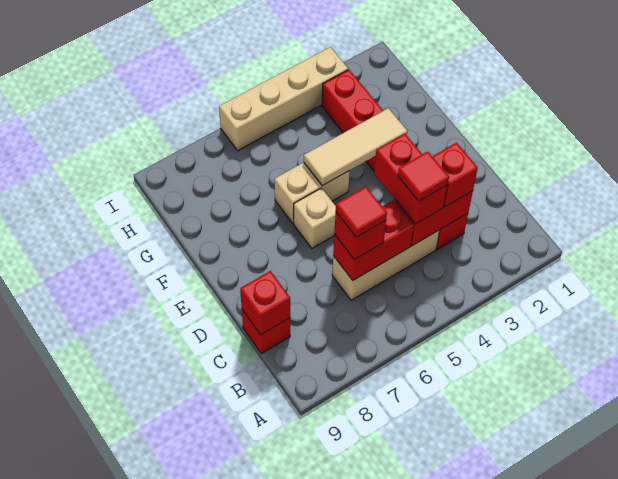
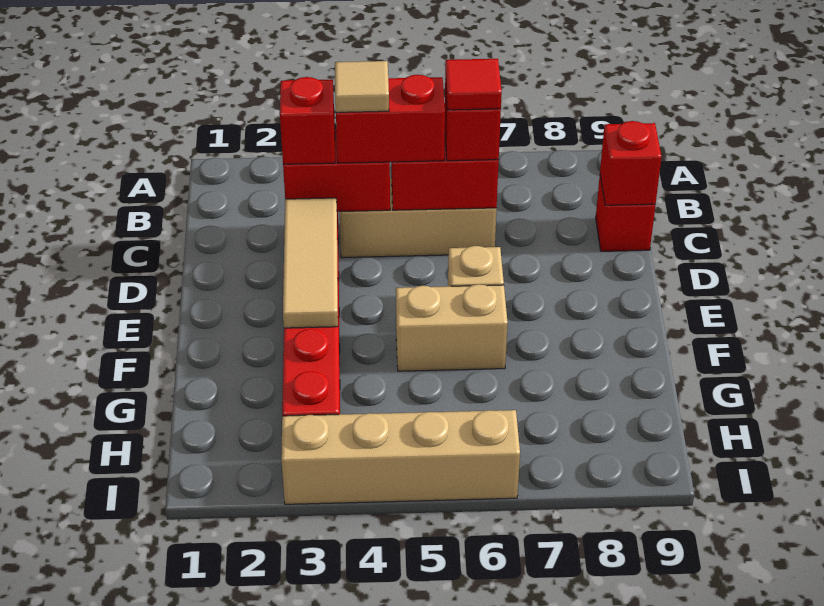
red brick C4:D4 level 3 -> red brick C4:C5 level 3
red tile C4 level 4 -> tan tile C4 level 4
tan tile F3:F5 level 2 -> tan tile D3:F3 level 2

